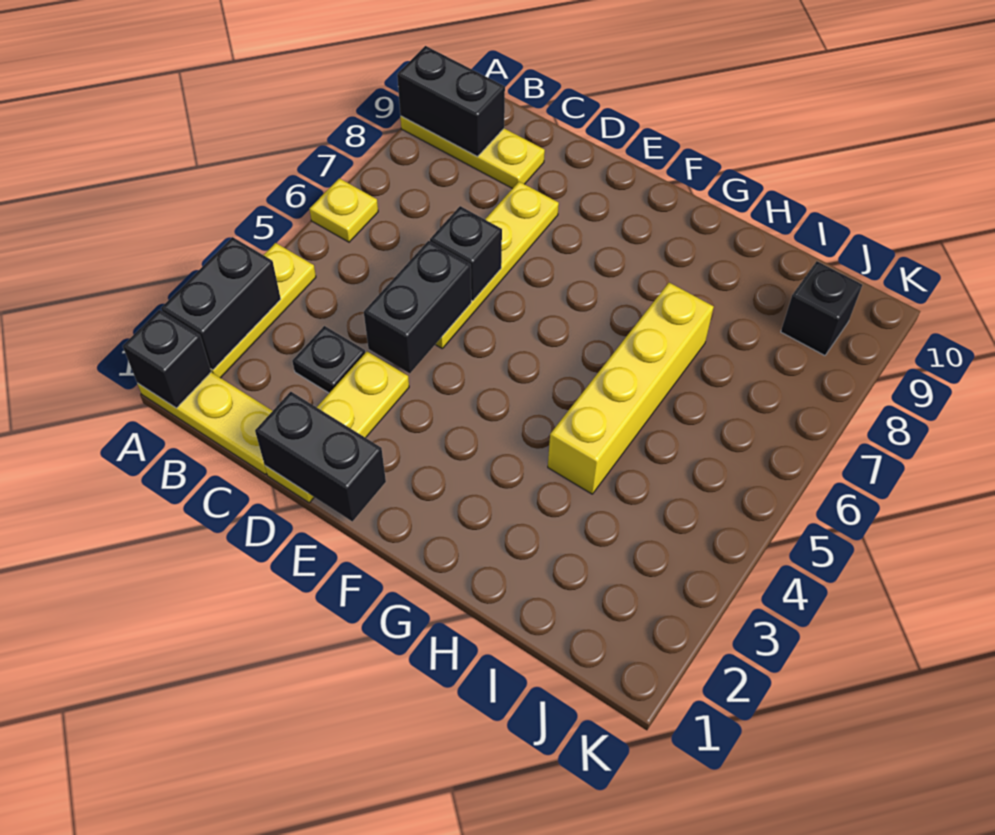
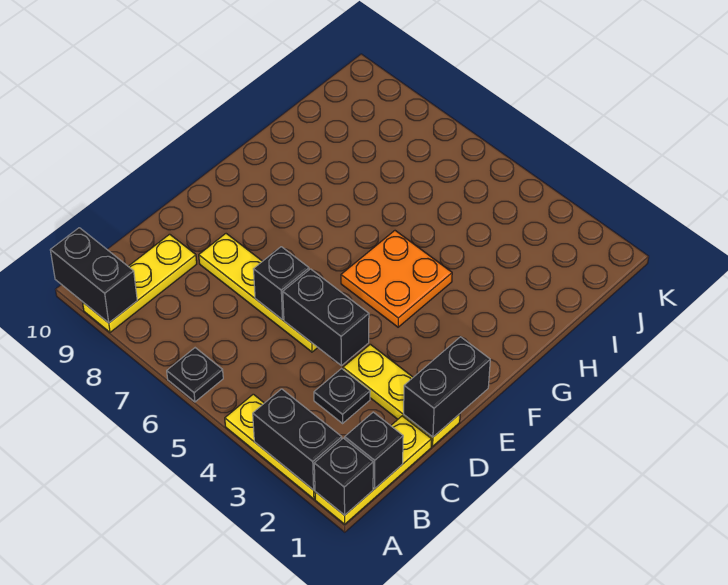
yellow plate A6 level 1 -> black plate A6 level 1
black brick A9:B9 level 2 -> black brick A9:A10 level 2
none -> orange plate F4:G5 level 1
yellow brick H4:H7 level 1 -> none
black brick J9 level 1 -> black brick B1 level 2

